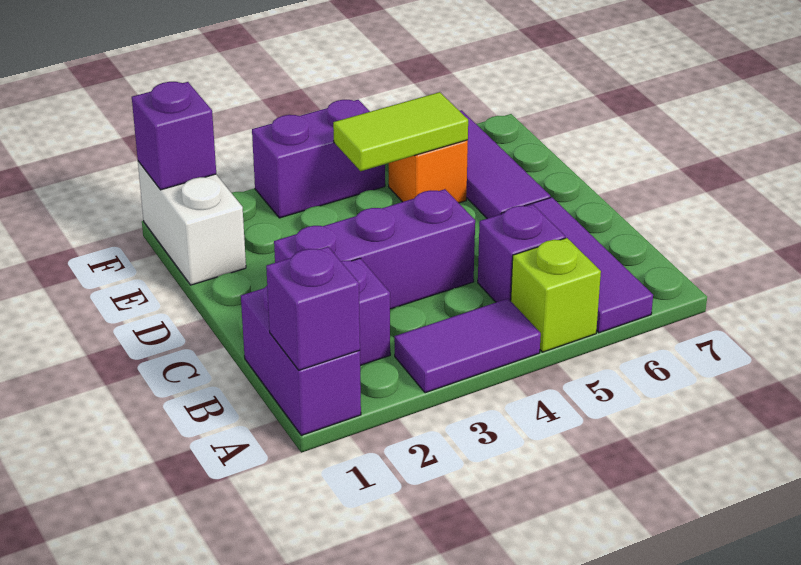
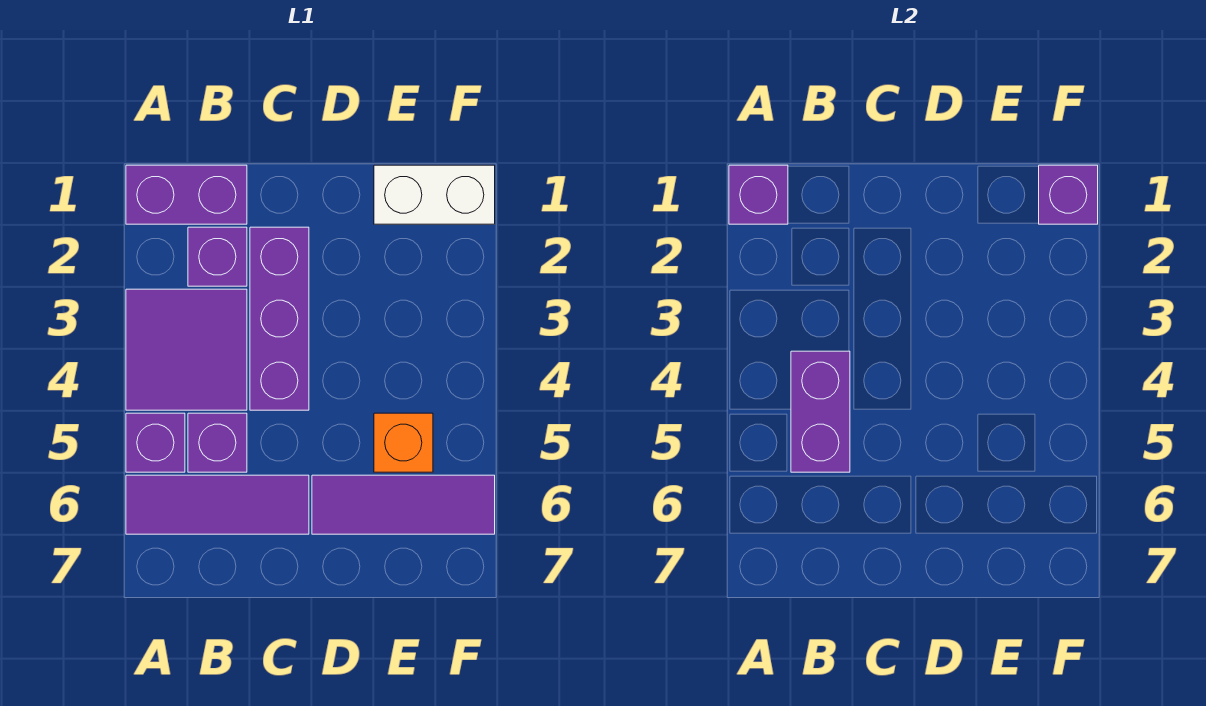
purple tile A3:A4 level 1 -> purple tile A3:B4 level 1
lime brick A5 level 1 -> purple brick A5 level 1
lime tile E4:E5 level 2 -> none
purple brick F3:F4 level 1 -> purple brick B4:B5 level 2

